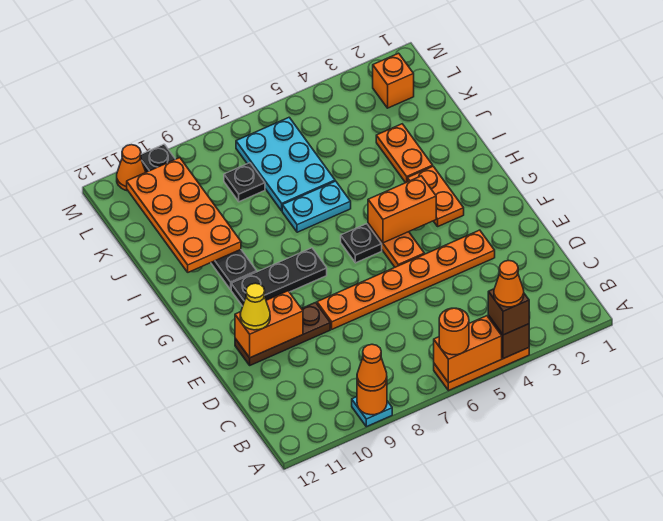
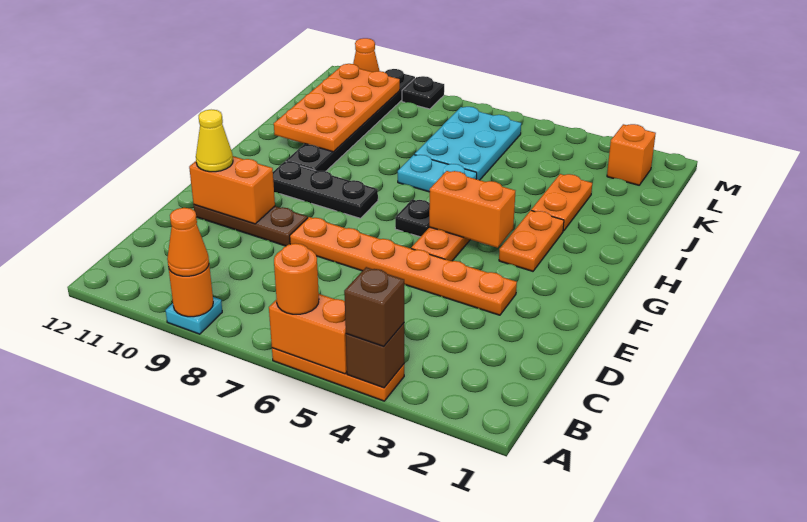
orange cone A4 level 4 -> none
black plate K8 level 1 -> black plate M9 level 1

